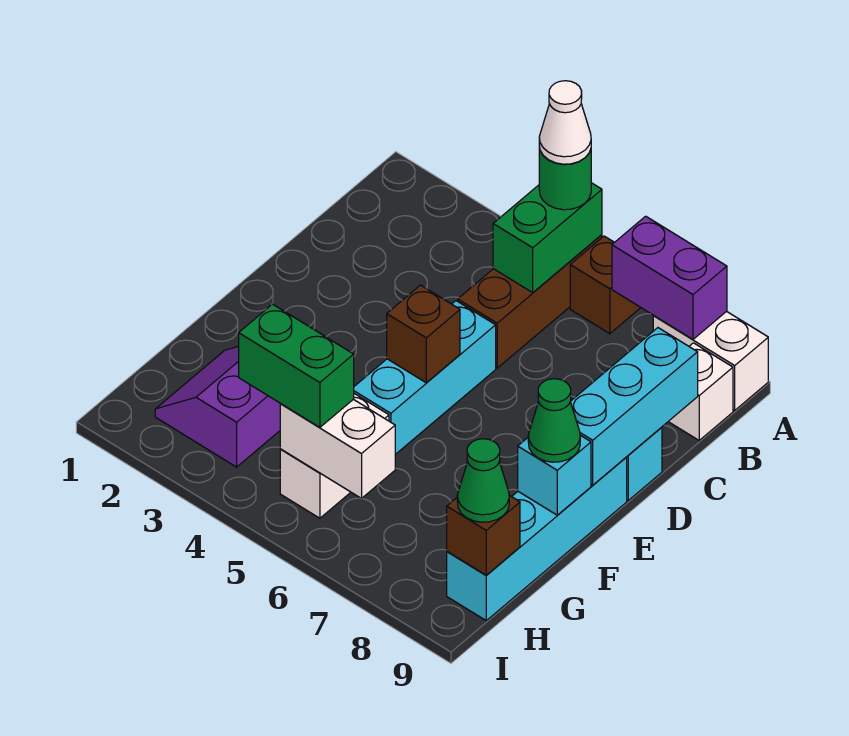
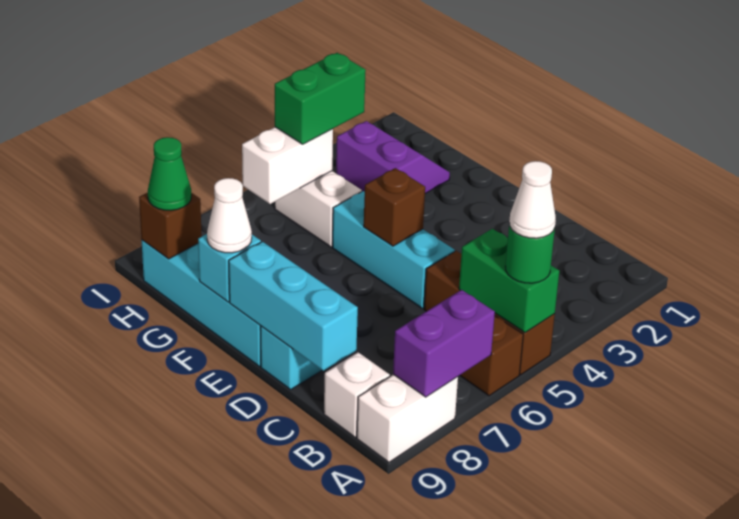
green cone F9 level 3 -> white cone F9 level 3

